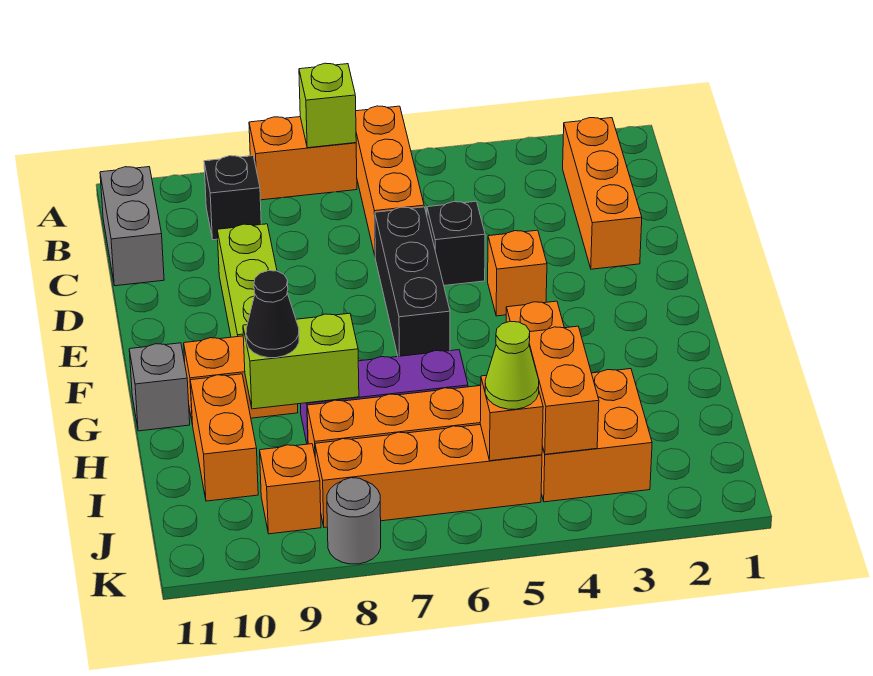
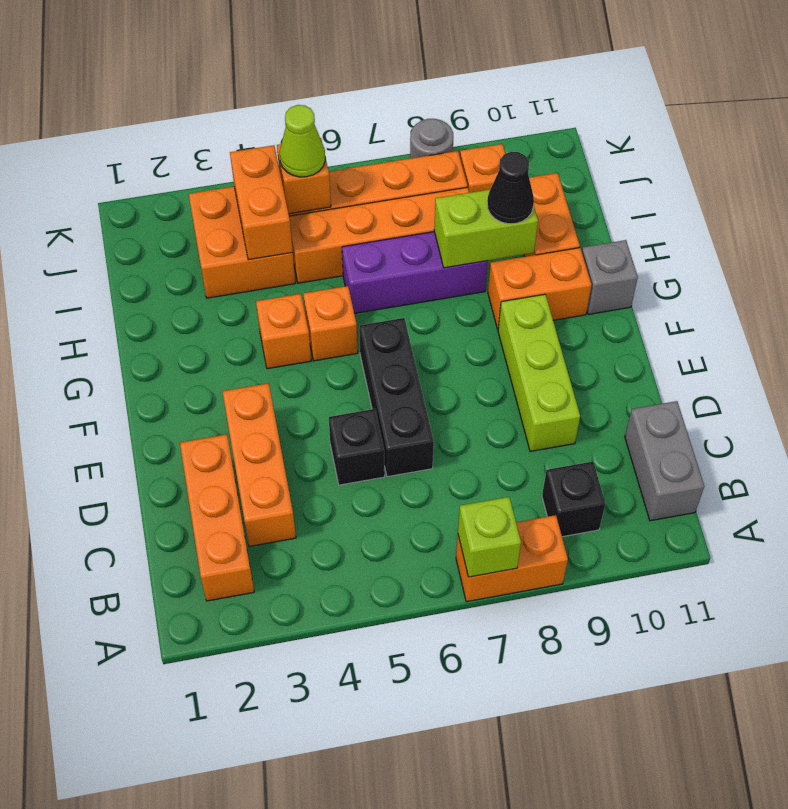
orange brick A6:C6 level 1 -> orange brick C3:E3 level 1
orange brick E4 level 1 -> orange brick G5 level 1

